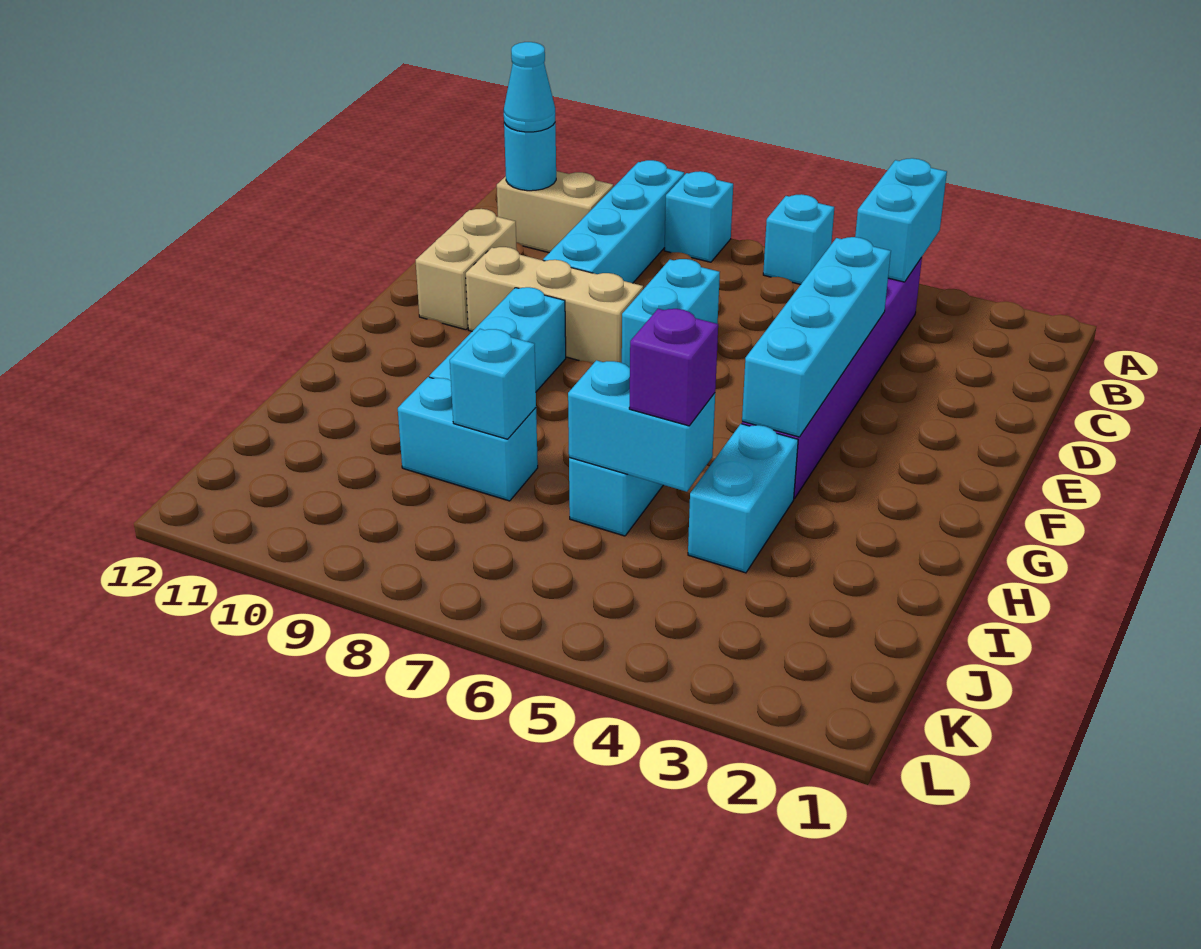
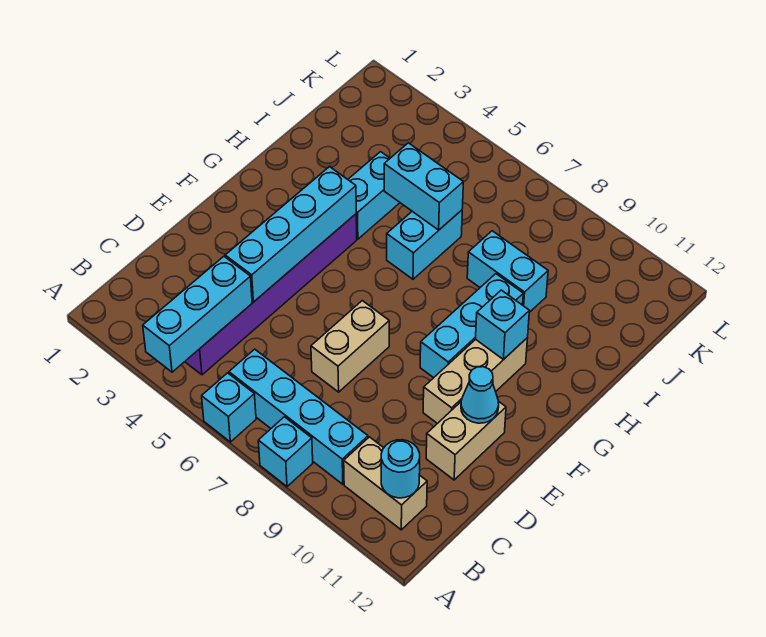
cyan brick A4:B4 level 2 -> cyan brick A4:C4 level 2
cyan brick A9:D9 level 1 -> cyan brick B6:B9 level 1
cyan cone B11 level 3 -> cyan cone E11 level 2
cyan brick D7:E7 level 1 -> tan brick D7:E7 level 1
tan brick E8:E10 level 1 -> tan brick E10:G10 level 1
purple brick I5 level 3 -> none
cyan brick I8 level 2 -> cyan brick G10 level 2

